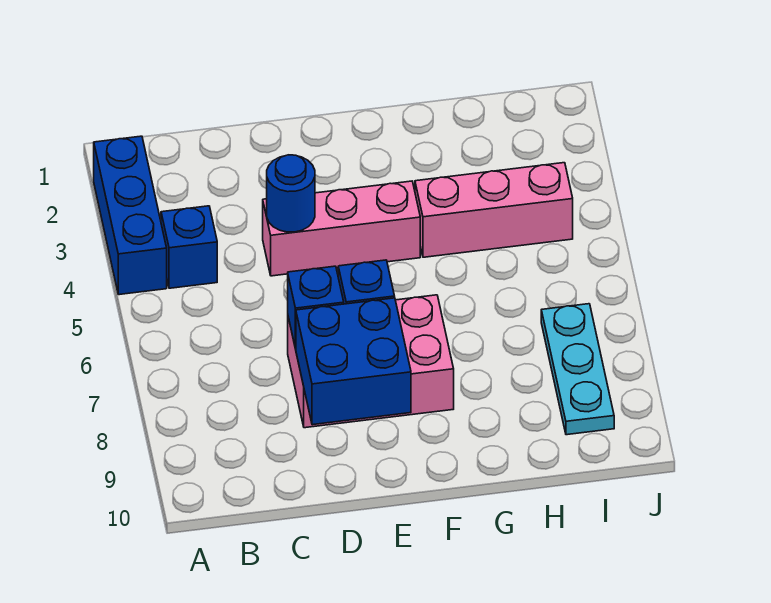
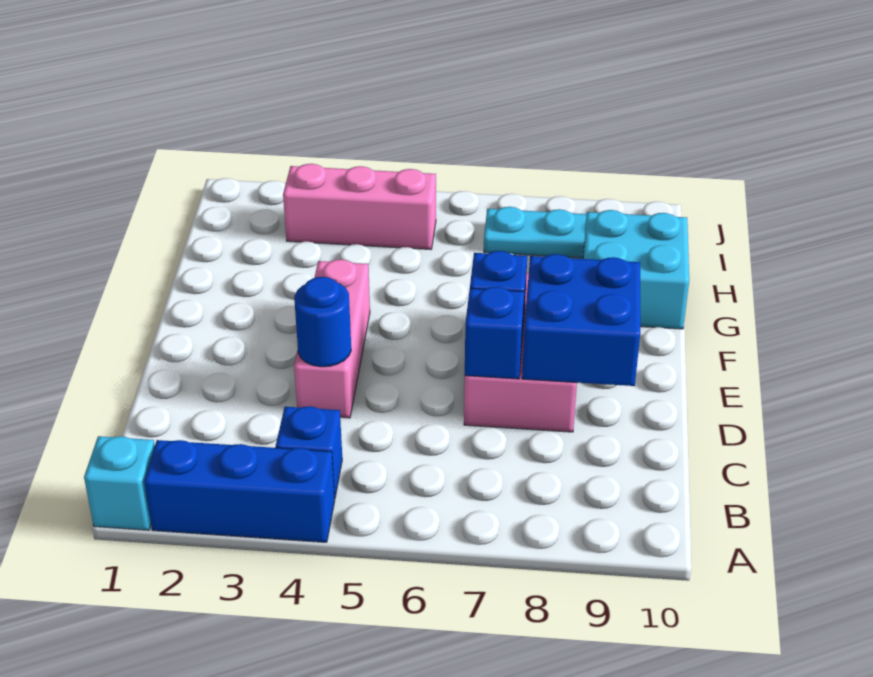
none -> cyan brick A1 level 1
pink brick G4:I4 level 1 -> pink brick I3:I5 level 1
none -> cyan brick G9:H10 level 1

